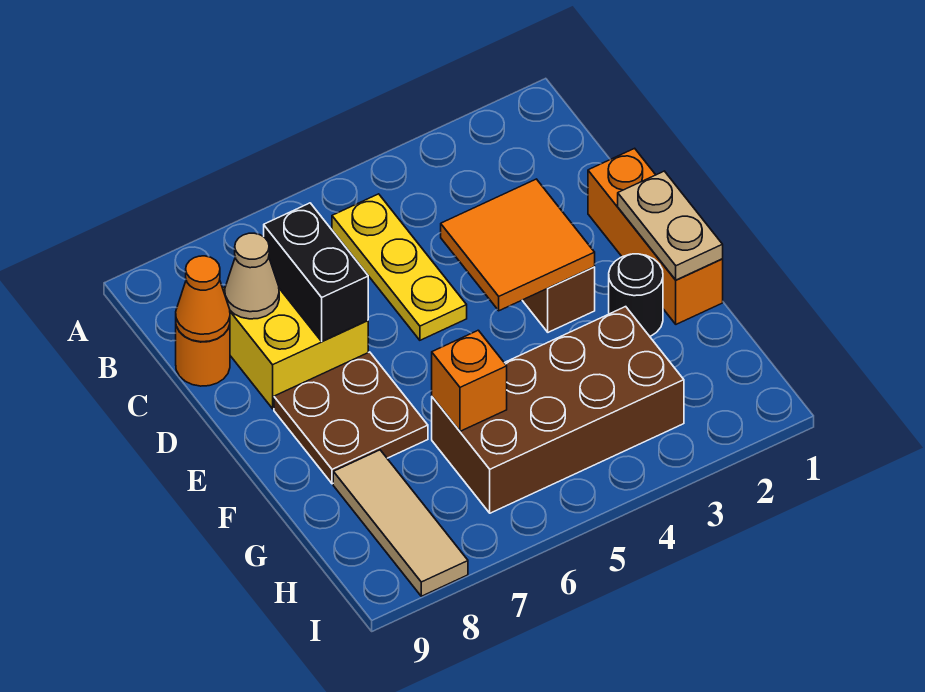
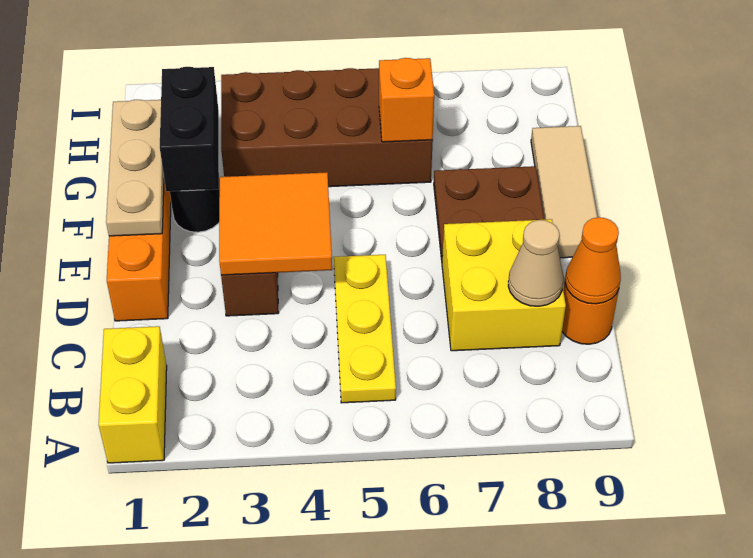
none -> yellow brick A1:B1 level 1
black brick C7:D7 level 2 -> black brick F2:G2 level 2
tan plate E1:F1 level 2 -> tan plate E1:G1 level 2
tan tile G8:I8 level 1 -> tan tile E9:G9 level 1

